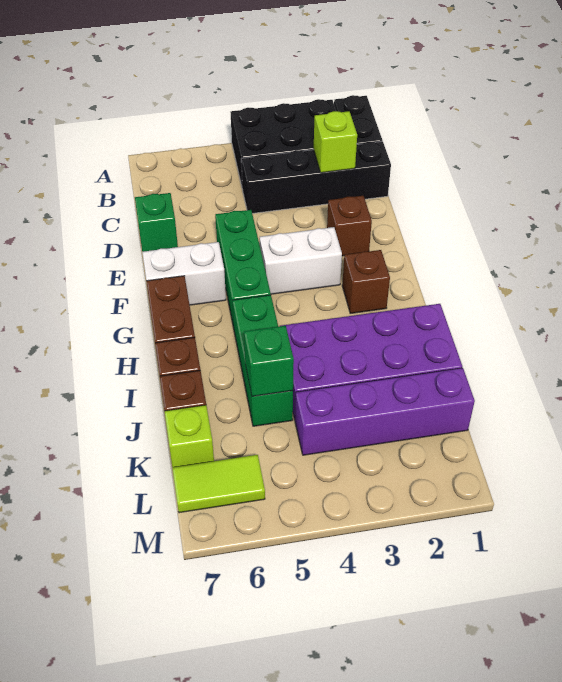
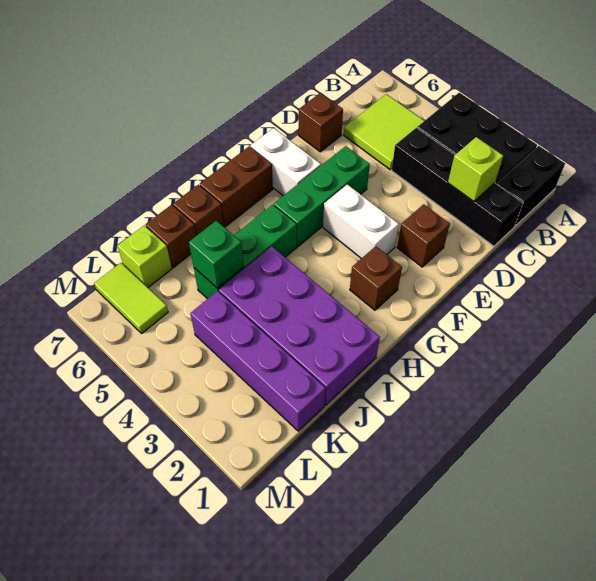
none -> lime tile B5:C6 level 1
green brick D7 level 1 -> brown brick D7 level 1

